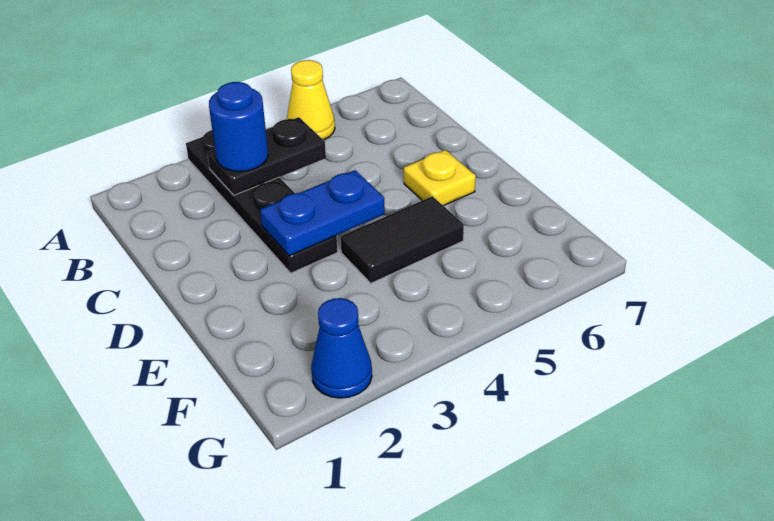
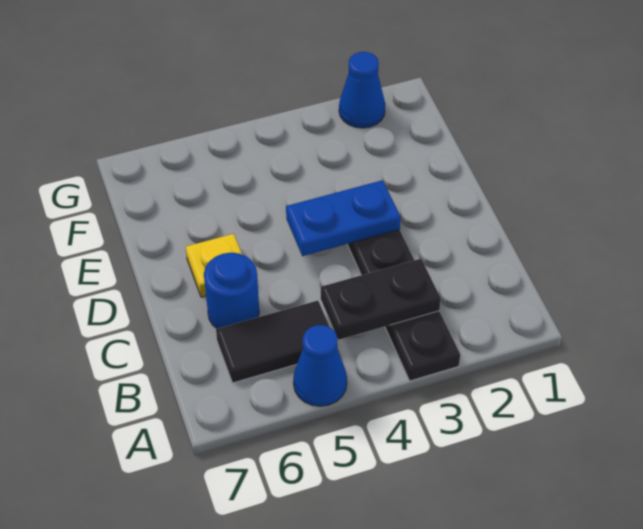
yellow cone A5 level 1 -> blue cone A5 level 1
blue round brick B3 level 3 -> blue round brick C6 level 1
black tile E4:E5 level 1 -> black tile B5:B6 level 1

